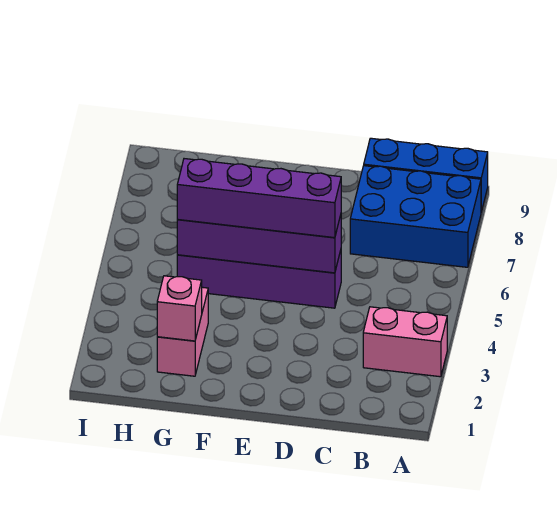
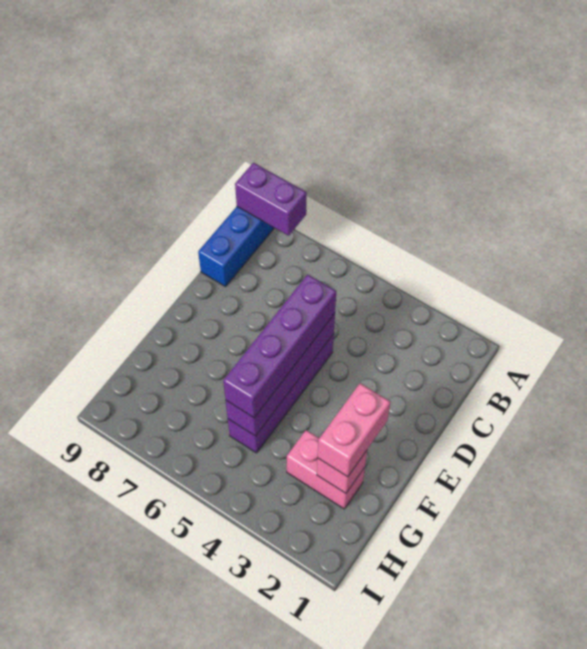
pink brick A3:B3 level 1 -> pink brick F2:G2 level 3
blue brick A7:C8 level 1 -> none
none -> purple brick A8:A9 level 2

